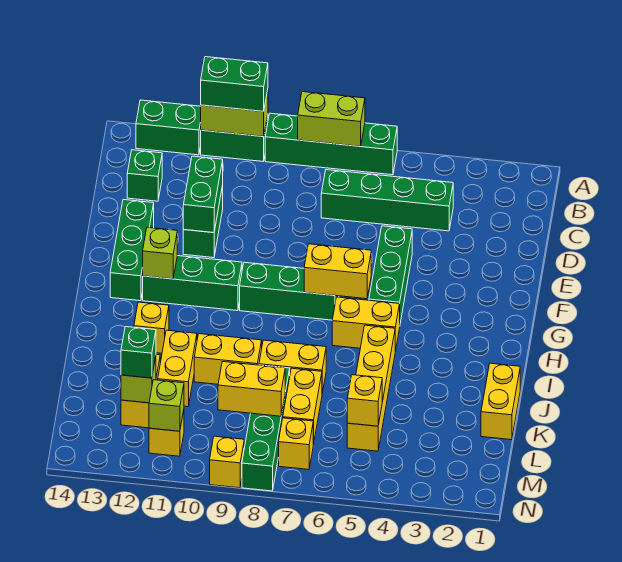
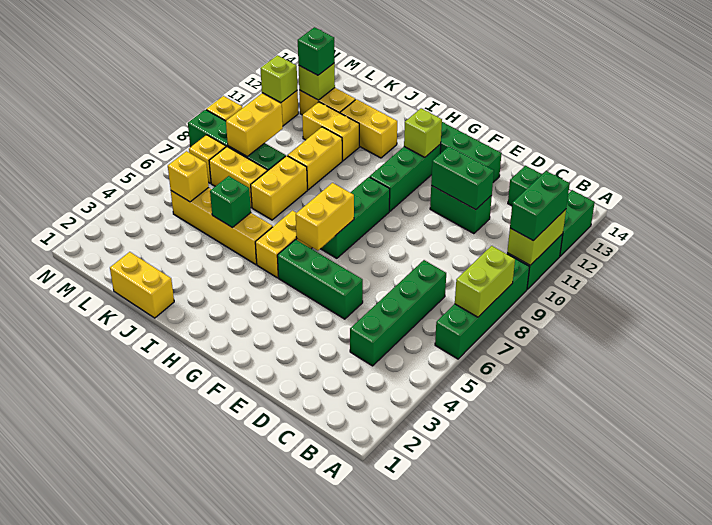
yellow brick I12 level 1 -> yellow brick I12:J12 level 1
none -> green brick J5 level 2

